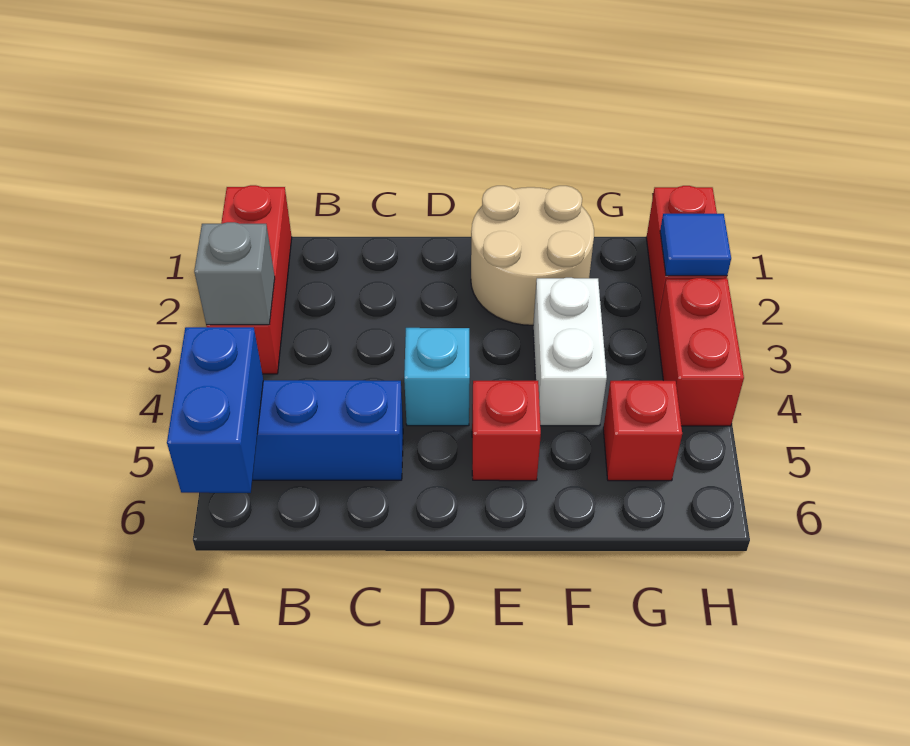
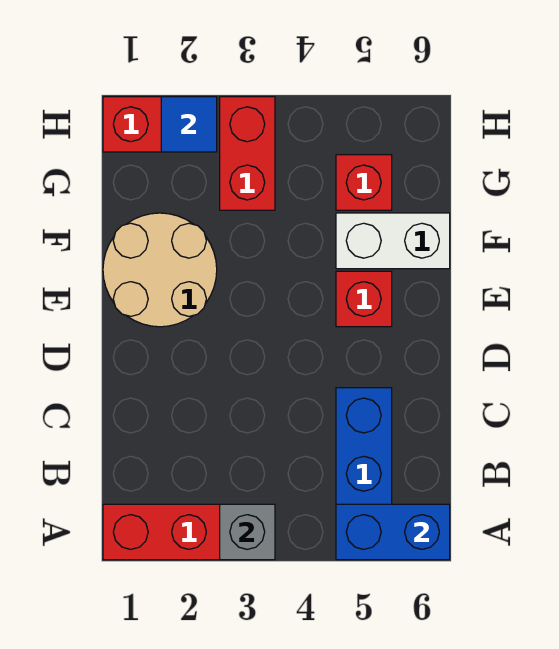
cyan brick D4 level 1 -> none
white brick F3:F4 level 1 -> white brick F5:F6 level 1
red brick H3:H4 level 1 -> red brick G3:H3 level 1

